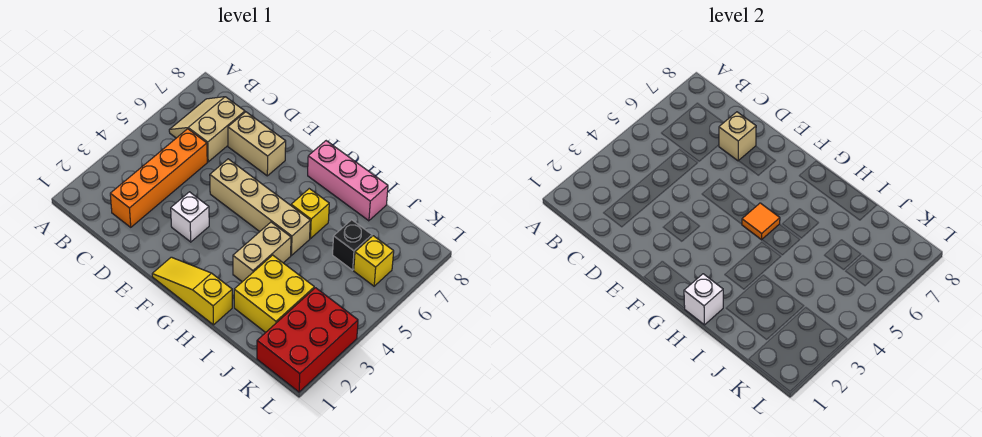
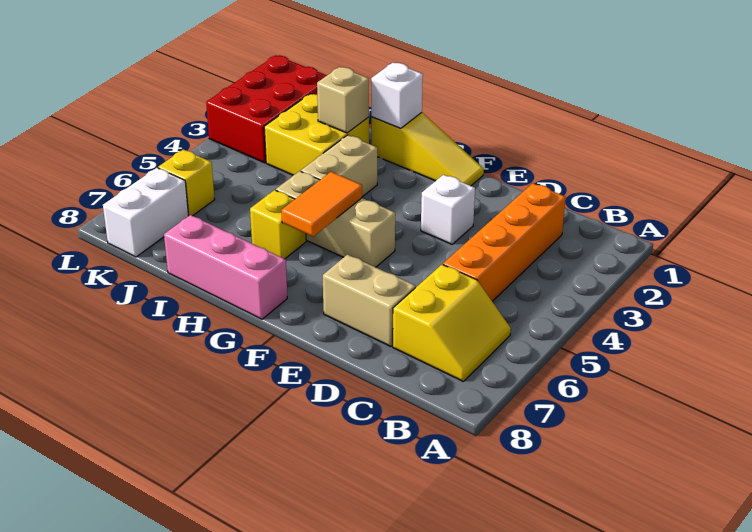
tan slope B6:C7 level 1 top C -> yellow slope B6:C7 level 1 top C
tan brick D7 level 2 -> tan brick I2 level 2
tan brick E5:H5 level 1 -> tan brick F5:H5 level 1
orange tile G5 level 2 -> orange tile G5:G6 level 2
black brick J6 level 1 -> none
none -> white brick K7:K8 level 1

